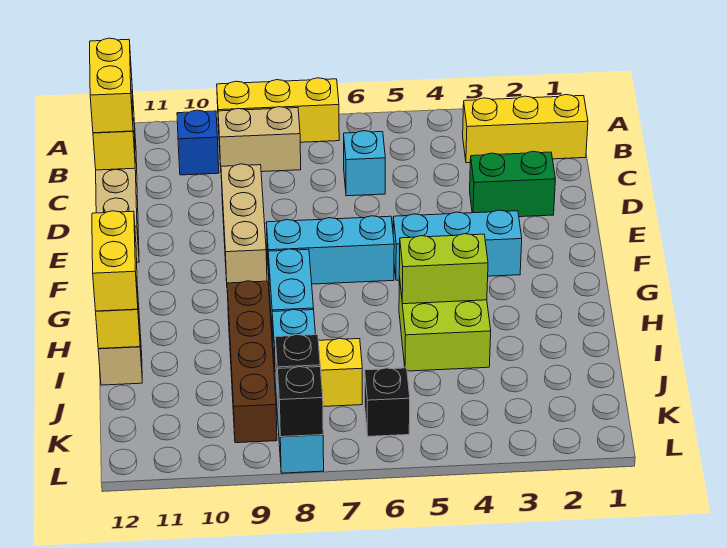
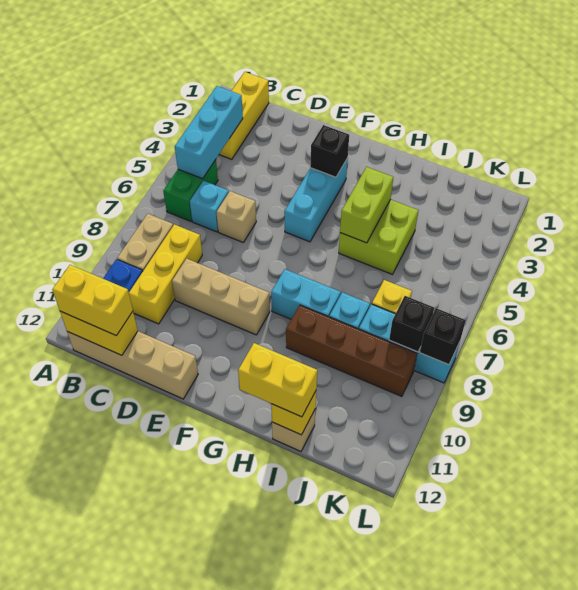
yellow brick A7:A9 level 1 -> yellow brick C8:C10 level 1
green brick D2:D3 level 1 -> green brick B5:B6 level 1
none -> tan brick D6 level 1
cyan brick F6:F8 level 1 -> cyan brick B3:B5 level 2
black brick K6 level 1 -> black brick F3 level 2

